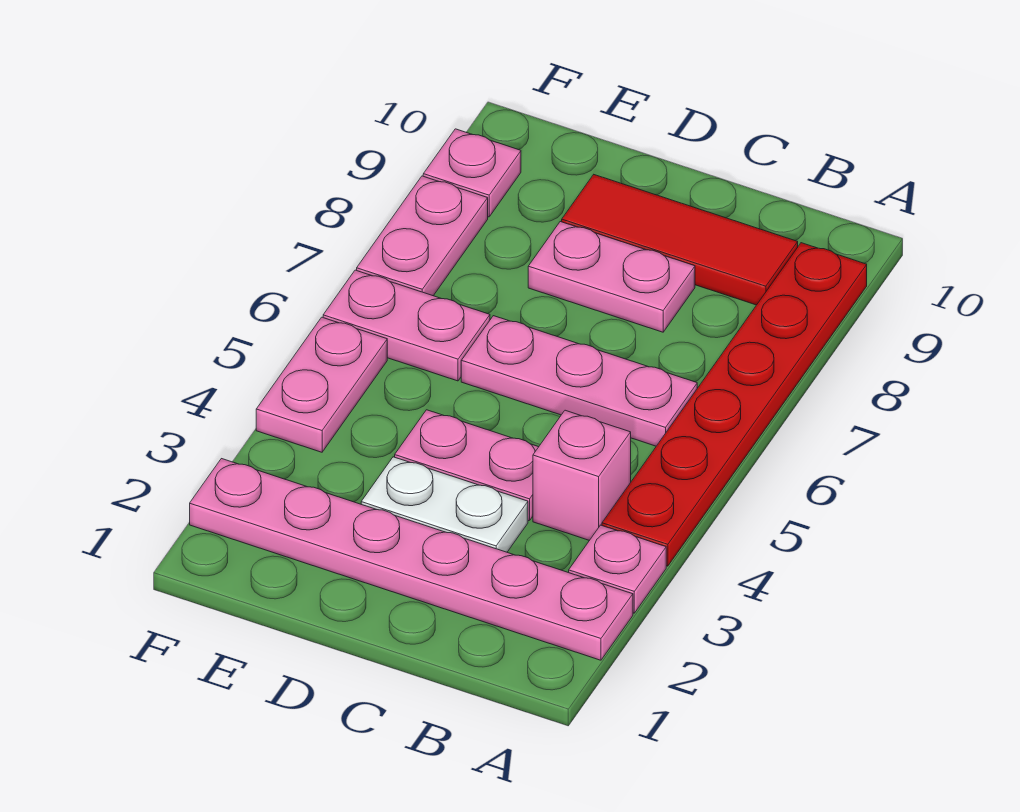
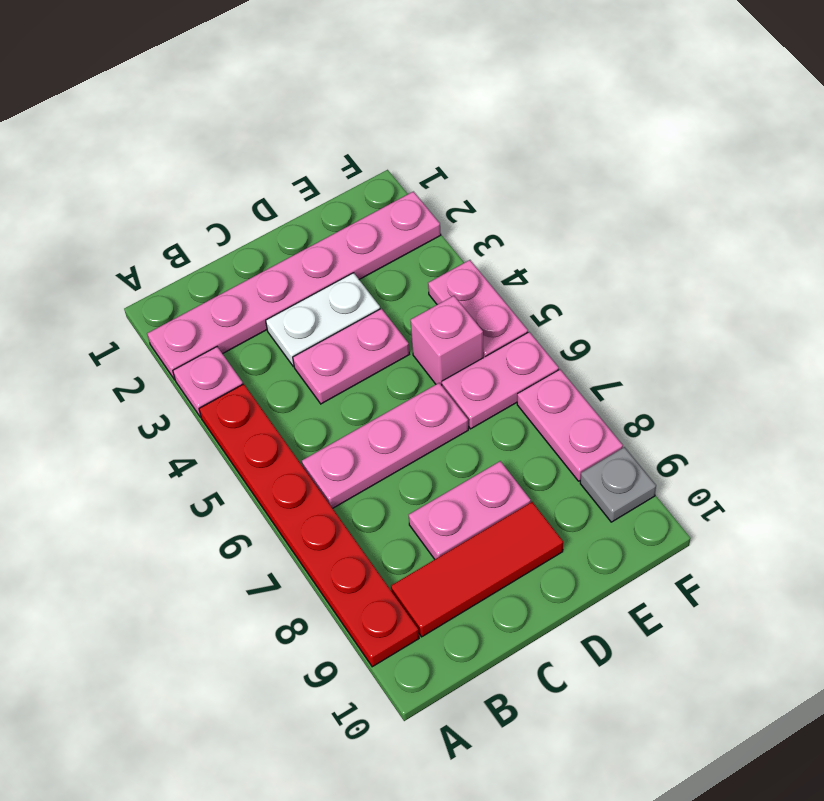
pink brick B4 level 1 -> pink brick E5 level 1
pink plate F9 level 1 -> grey plate F9 level 1

